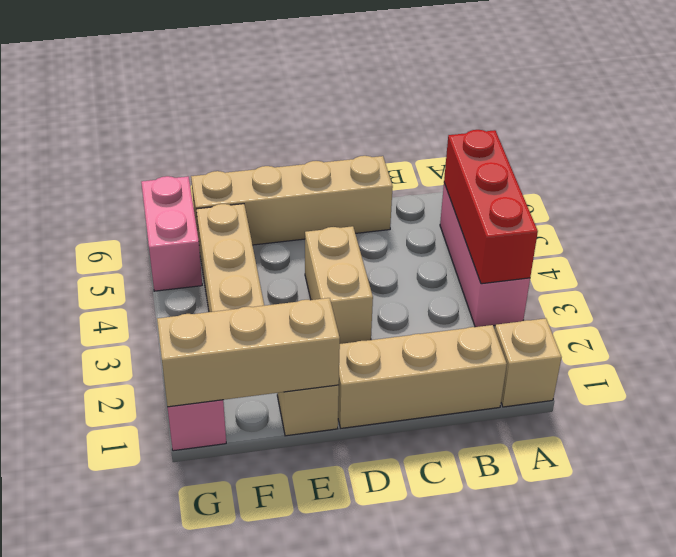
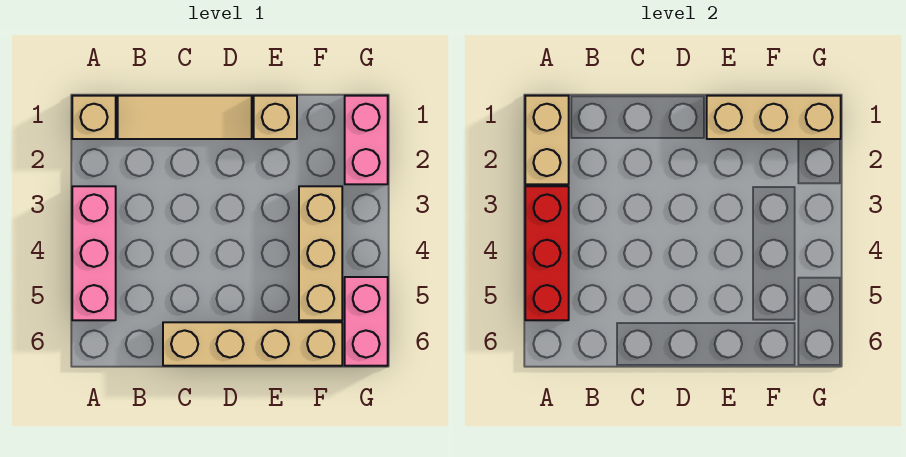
tan brick B1:D1 level 1 -> tan tile B1:D1 level 1
tan brick D3:D4 level 1 -> tan brick A1:A2 level 2

